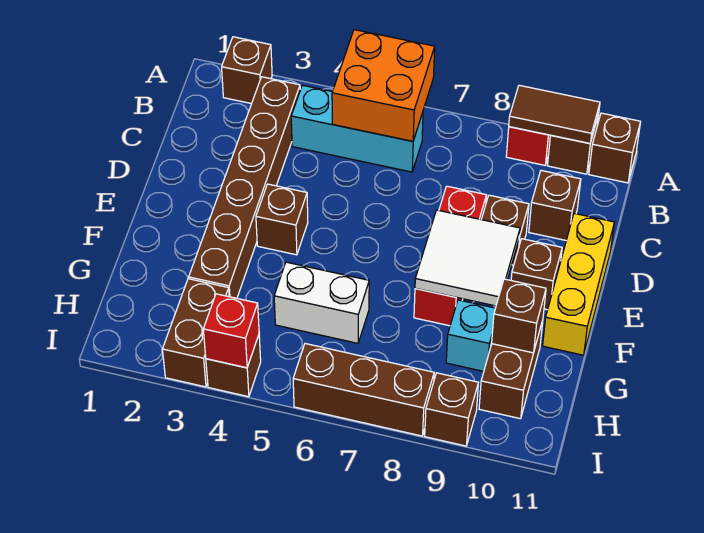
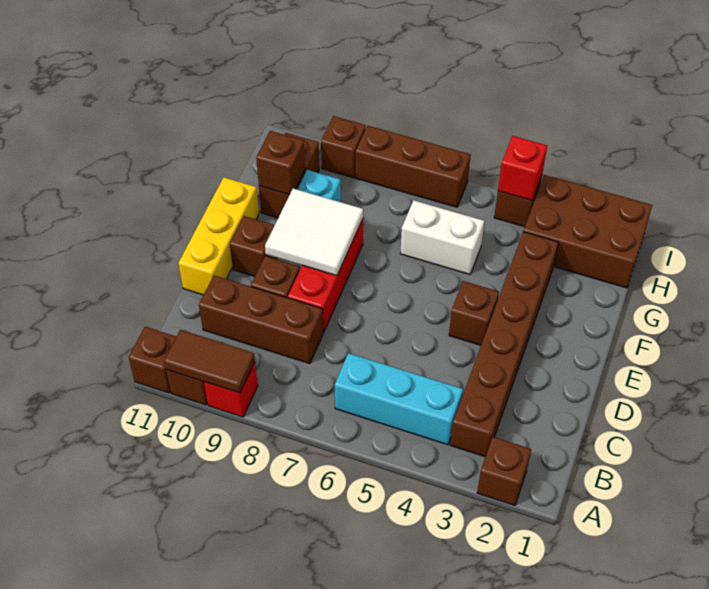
orange brick A5:B6 level 2 -> none
brown brick C10 level 1 -> brown brick C8:C10 level 1
brown brick H3:I3 level 1 -> brown brick H1:I3 level 1

